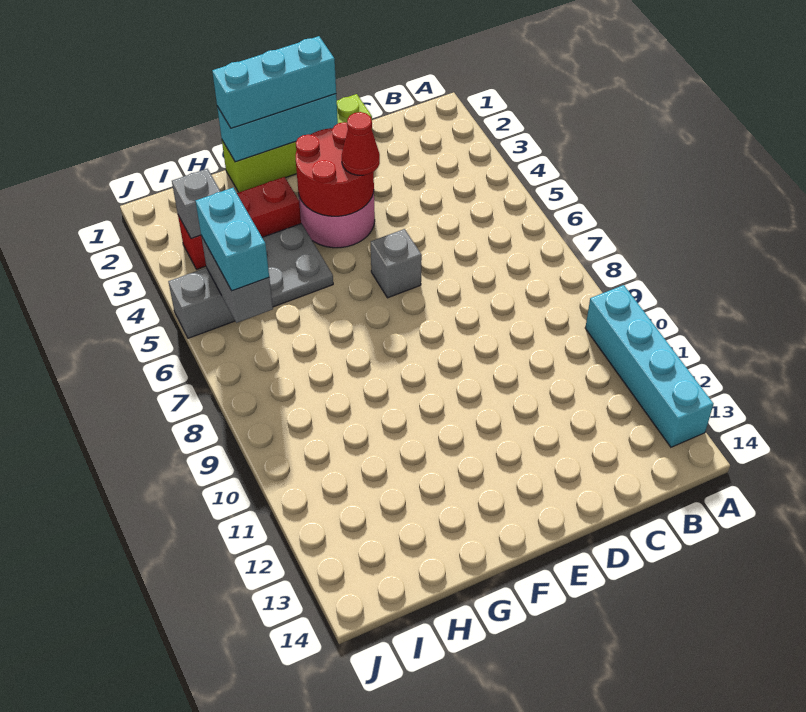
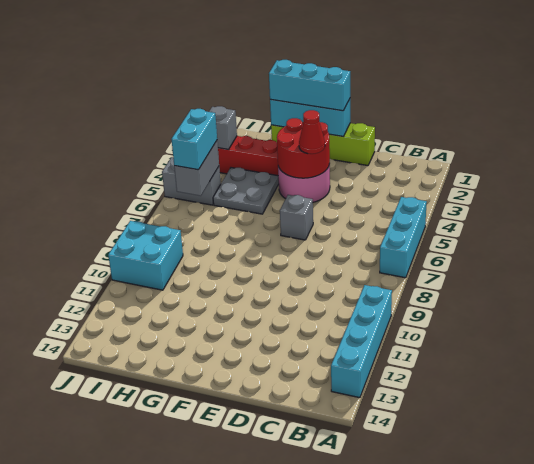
none -> cyan brick A5:A7 level 1
none -> cyan brick I9:J10 level 1

